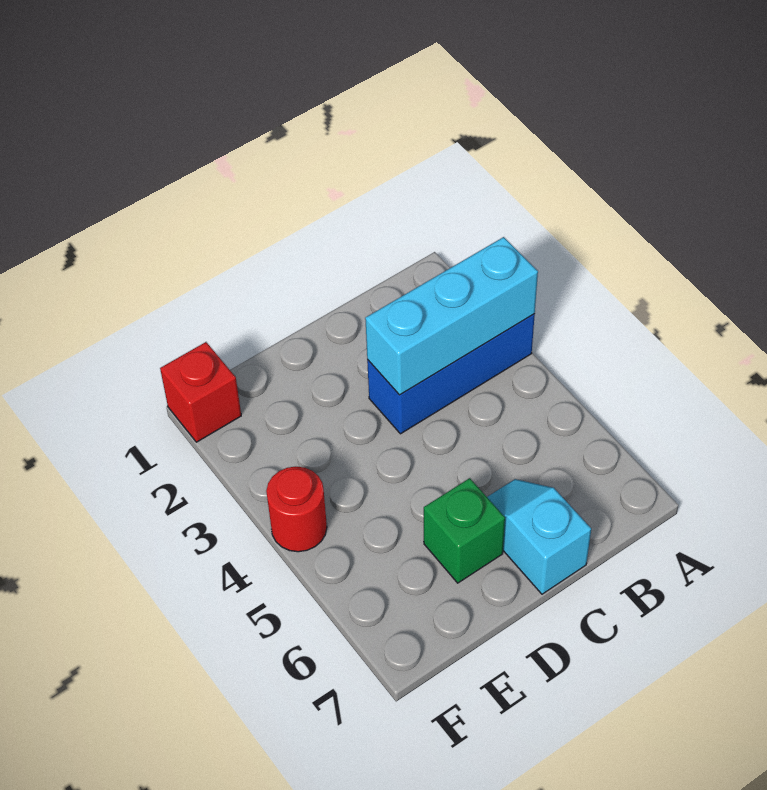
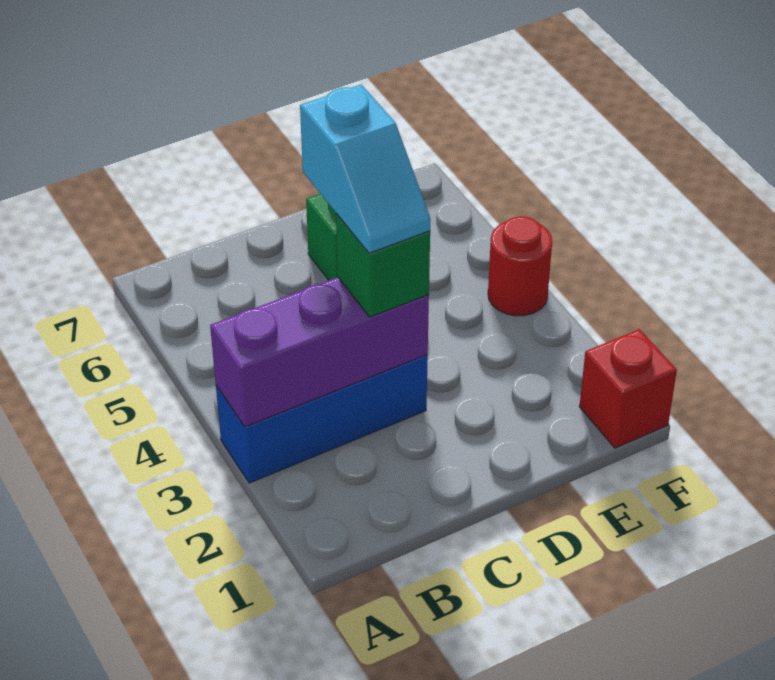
cyan brick A3:C3 level 2 -> purple brick A3:C3 level 2
none -> green brick C3 level 3
cyan slope C6:C7 level 1 top 7 -> cyan slope C3:C4 level 4 top 4

